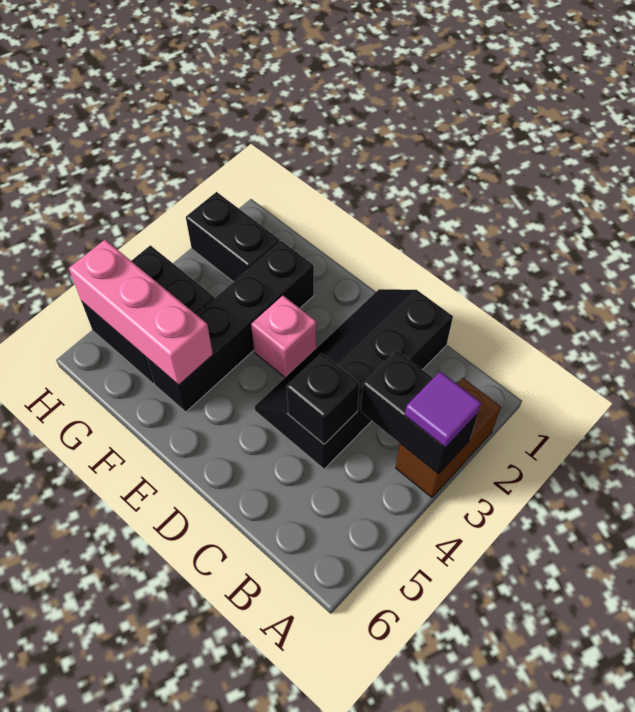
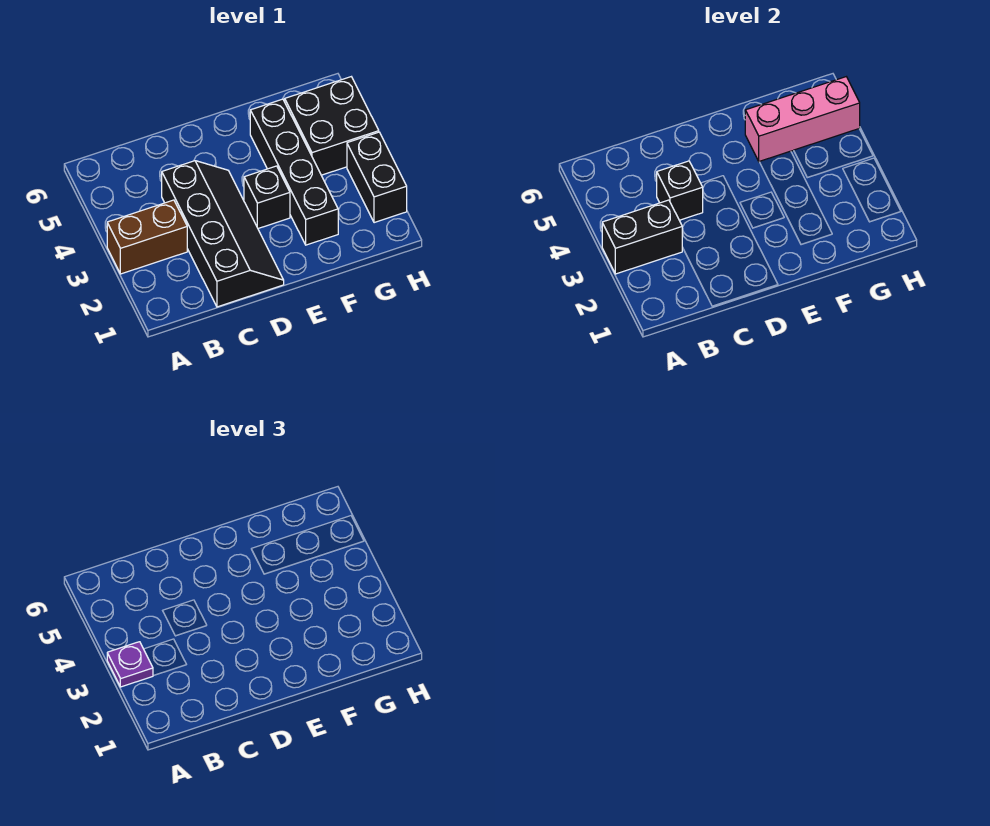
brown brick A2:A3 level 1 -> brown brick A3:B3 level 1
purple tile A3 level 3 -> purple plate A3 level 3
pink brick E3 level 1 -> black brick E3 level 1
black brick G2:H2 level 1 -> black brick H2:H3 level 1

